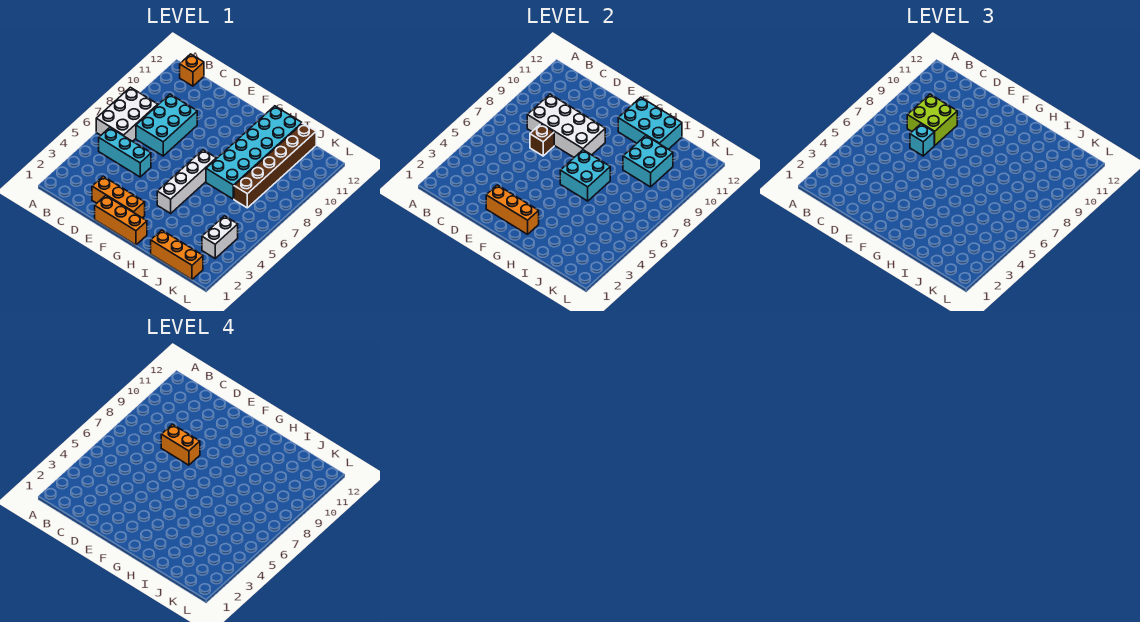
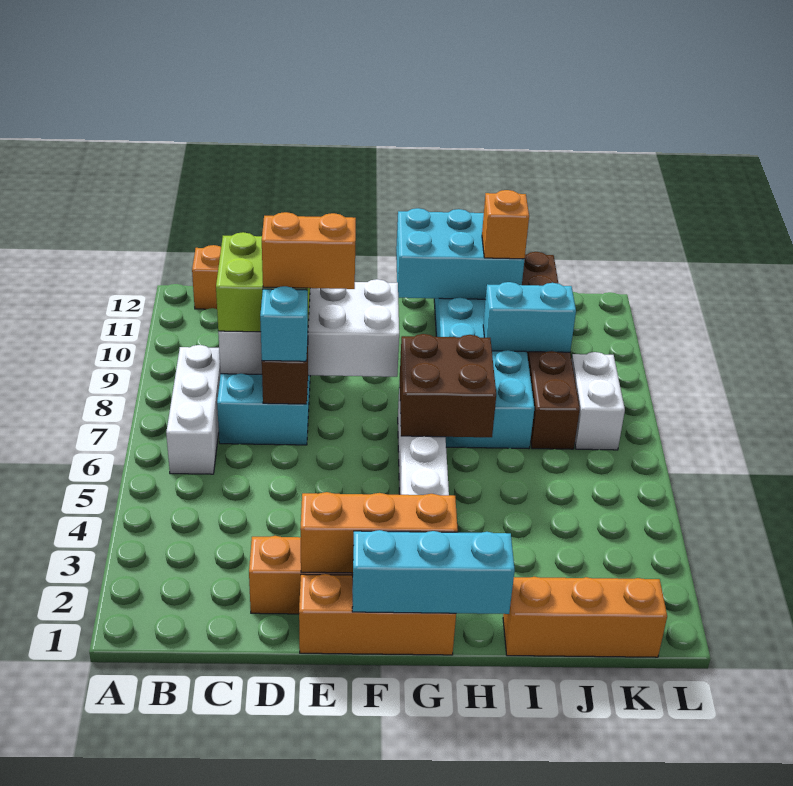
white brick A6:B8 level 1 -> white brick B6:B8 level 1
cyan brick B5:D5 level 1 -> cyan brick F1:H1 level 2
cyan brick G6:H7 level 2 -> brown brick G6:H7 level 2
cyan brick I9:J10 level 2 -> cyan brick I9:J9 level 2
none -> orange brick I11 level 3
white brick K3:K4 level 1 -> white brick K7:K8 level 1

